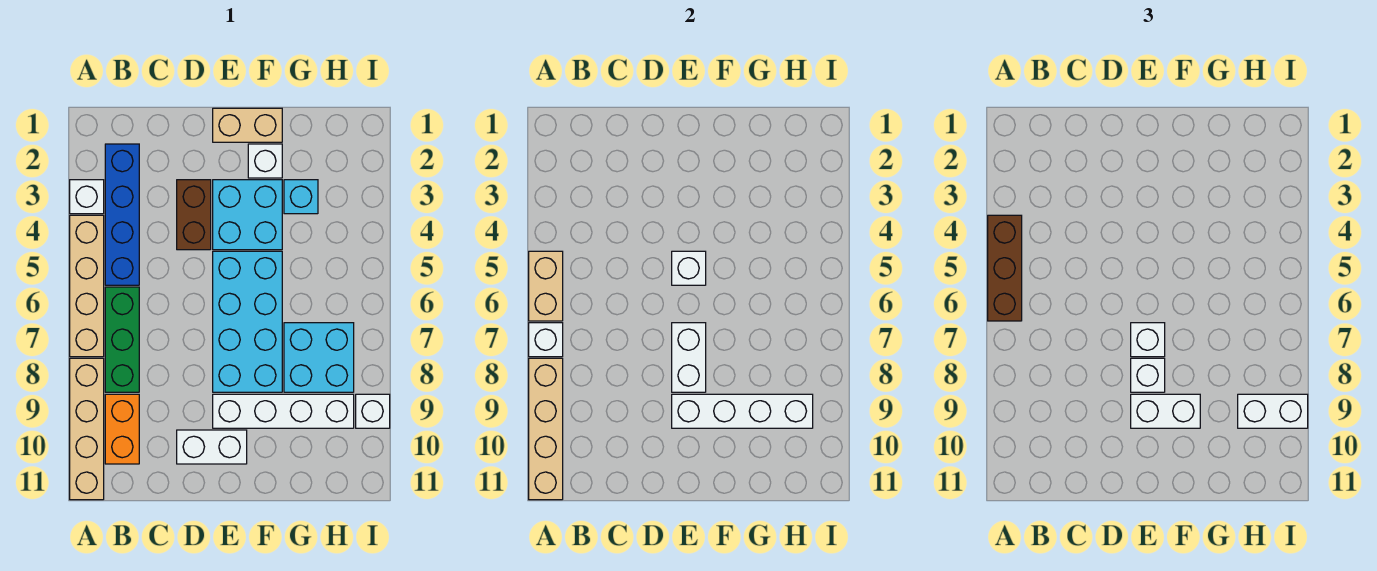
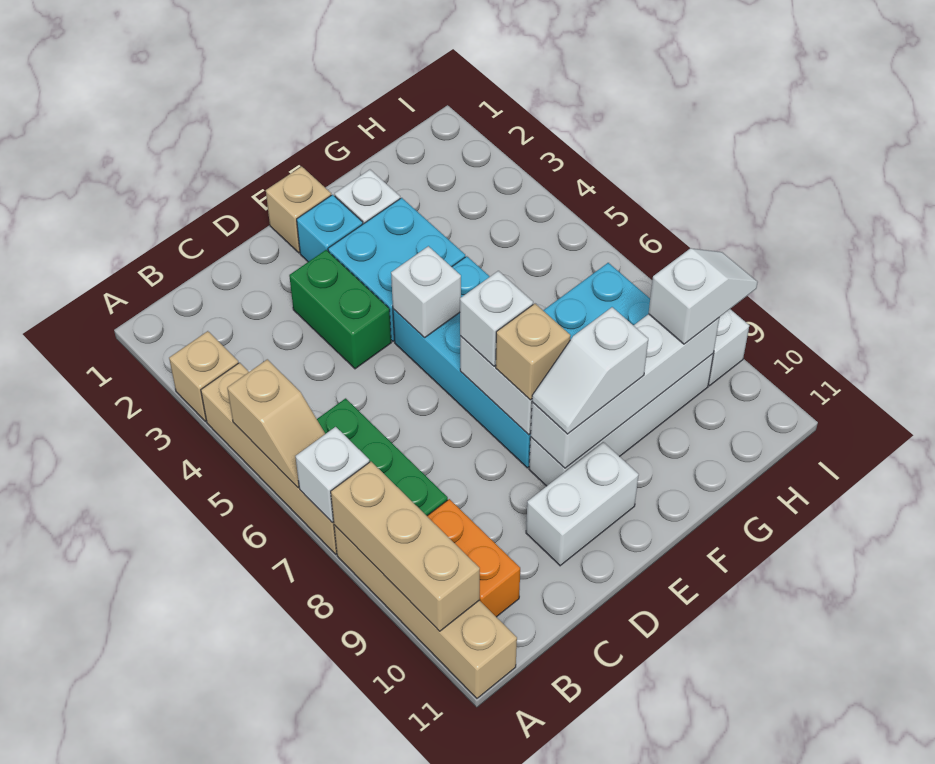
white brick A3 level 1 -> tan brick A3 level 1
brown brick A4:A6 level 3 -> none
tan brick A5:A6 level 2 -> tan slope A5:A6 level 2 top 5
tan brick A8:A11 level 2 -> tan brick A8:A10 level 2
blue brick B2:B5 level 1 -> none
brown brick D3:D4 level 1 -> green brick D3:D4 level 1
tan brick E1:F1 level 1 -> tan brick E1 level 1
white brick E8 level 3 -> tan brick E8 level 3
white brick E9:F9 level 3 -> white slope E9:F9 level 3 top F
cyan brick G3 level 1 -> cyan brick E2 level 1
white brick H9:I9 level 3 -> white slope H9:I9 level 3 top H

